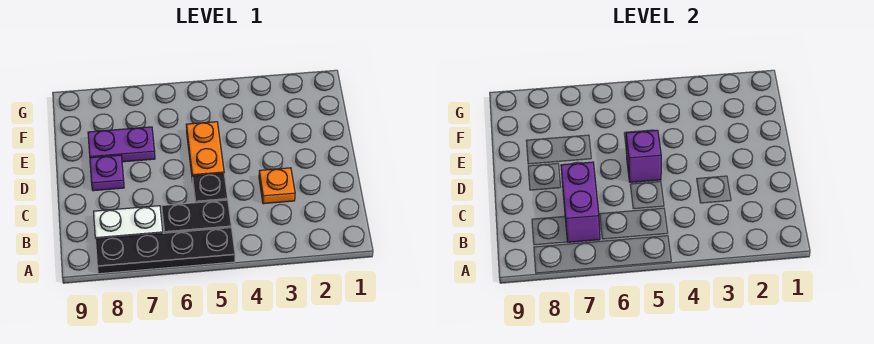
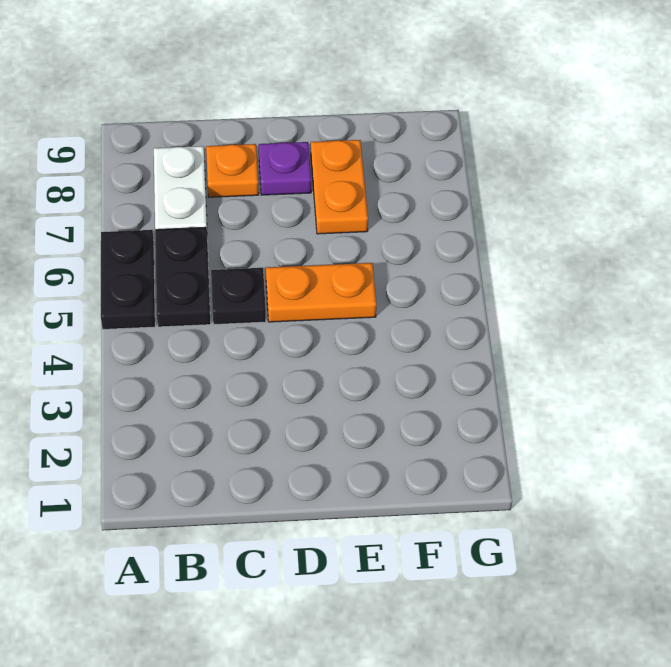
black plate A5:A8 level 1 -> black plate A5:A6 level 1
purple brick B7:C7 level 2 -> none
orange plate C3 level 1 -> orange plate C8 level 1
purple brick D5 level 2 -> none
purple plate E7:E8 level 1 -> orange plate E7:E8 level 1

